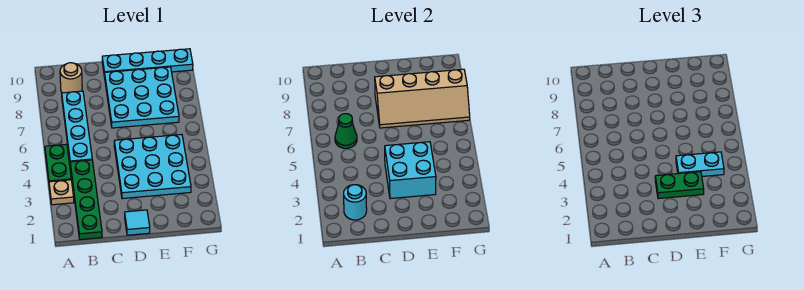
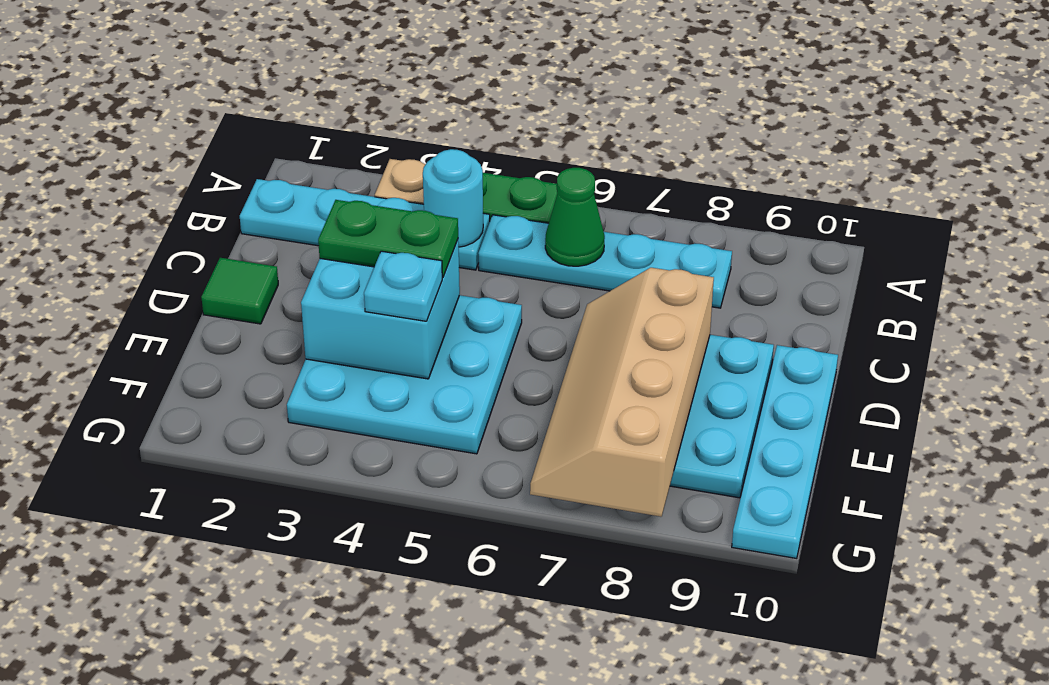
green plate B1:B4 level 1 -> cyan plate B1:B4 level 1
cyan round brick B2 level 2 -> cyan round brick B4 level 2
tan round brick B9 level 1 -> none
cyan tile D1 level 1 -> green tile D1 level 1
green plate D3:E3 level 3 -> green plate D3:D4 level 3
cyan plate E4:F4 level 3 -> cyan plate E4 level 3

